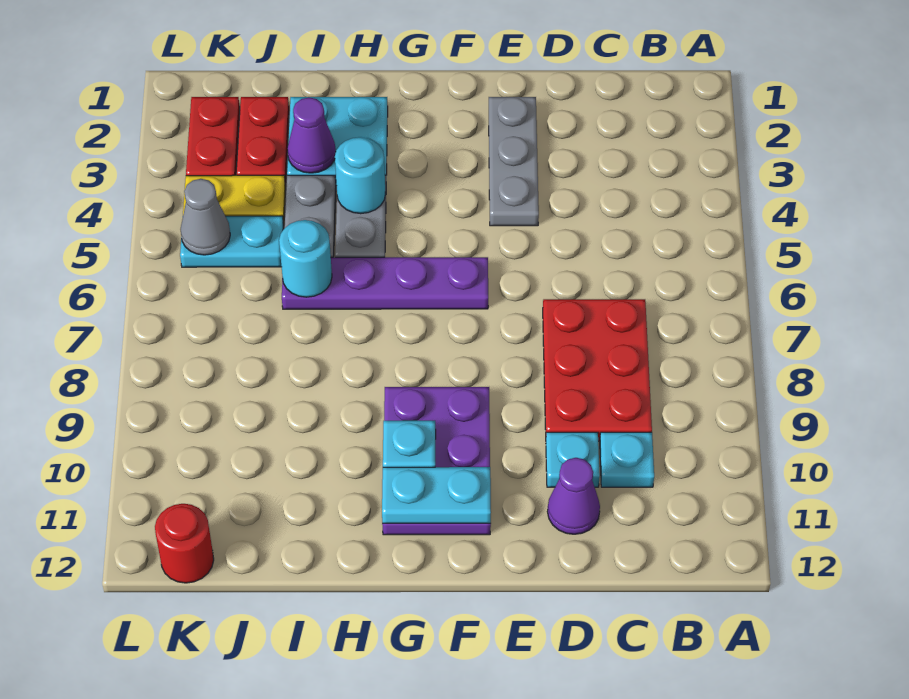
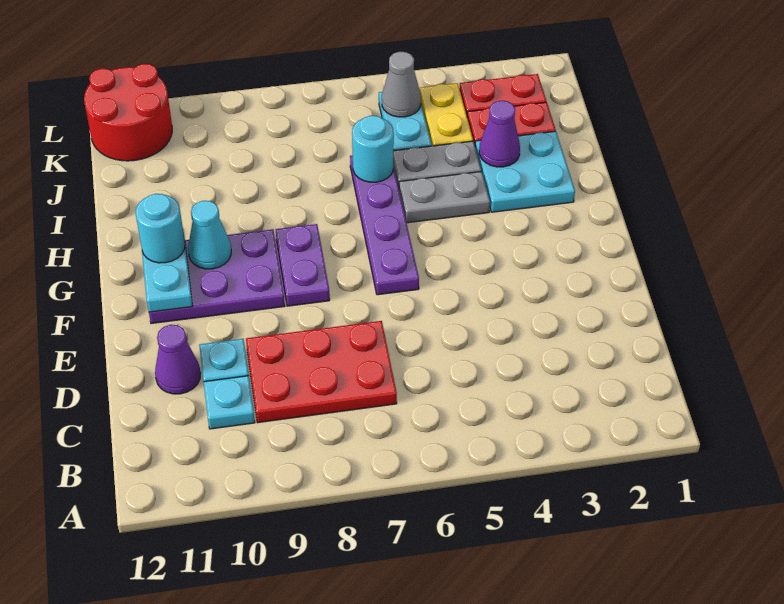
grey plate E2:E4 level 1 -> none
none -> purple plate F8:G8 level 1
cyan plate G10 level 2 -> cyan cone G10 level 2
cyan round brick H4 level 2 -> cyan round brick G11 level 3
red round brick K12 level 1 -> red round brick K11:L12 level 1

